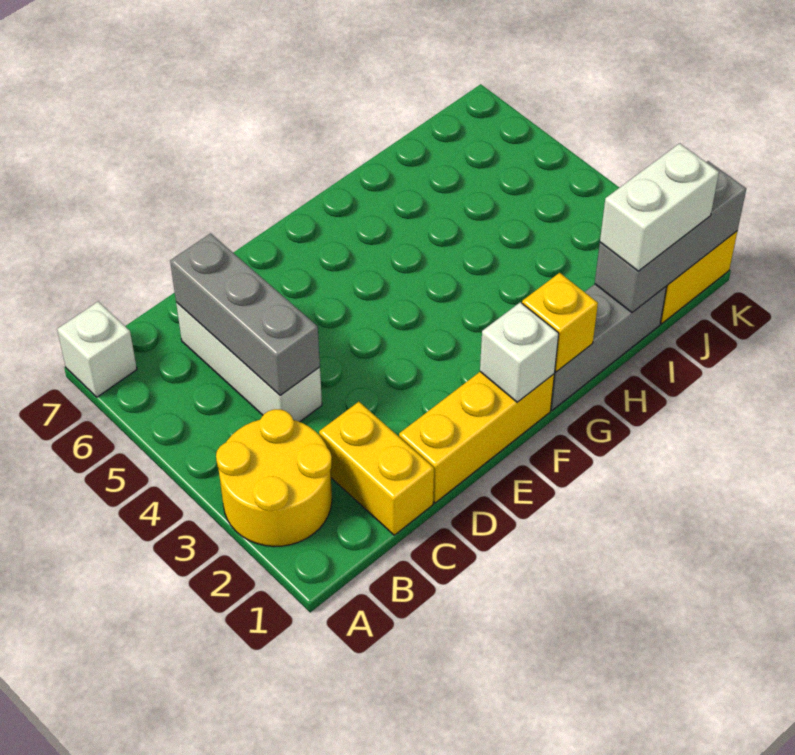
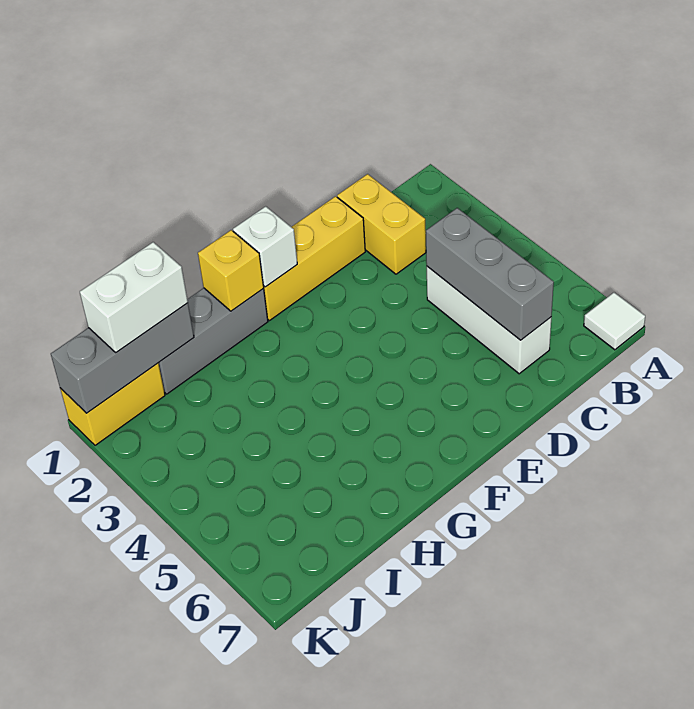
yellow round brick A2:B3 level 1 -> none
white brick A7 level 1 -> white tile A7 level 1

